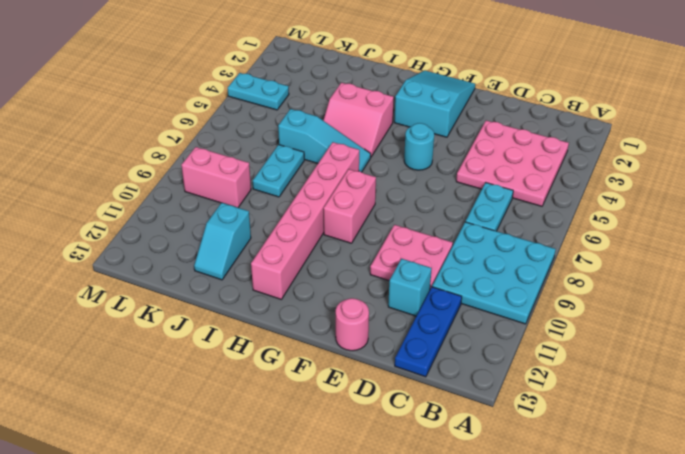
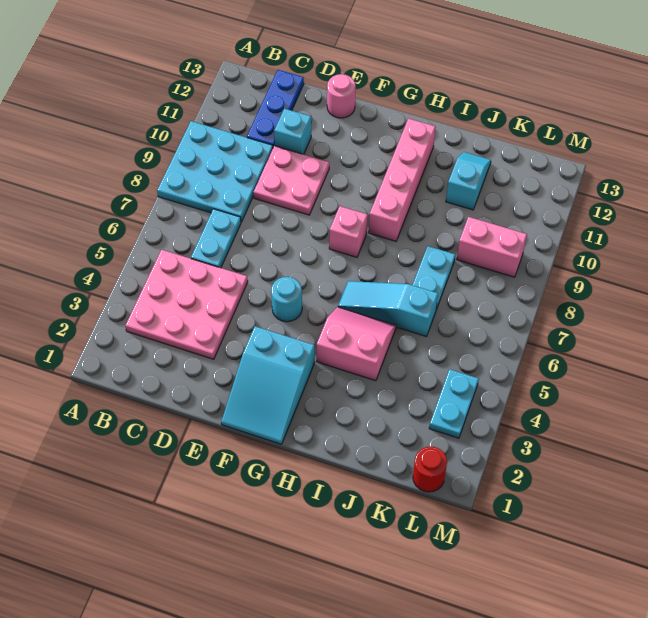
pink brick G8:G9 level 1 -> pink brick G8 level 1
pink brick H7:H12 level 1 -> pink brick H9:H12 level 1
none -> red round brick L1 level 1
cyan plate L4:M4 level 1 -> cyan plate L3:L4 level 1

